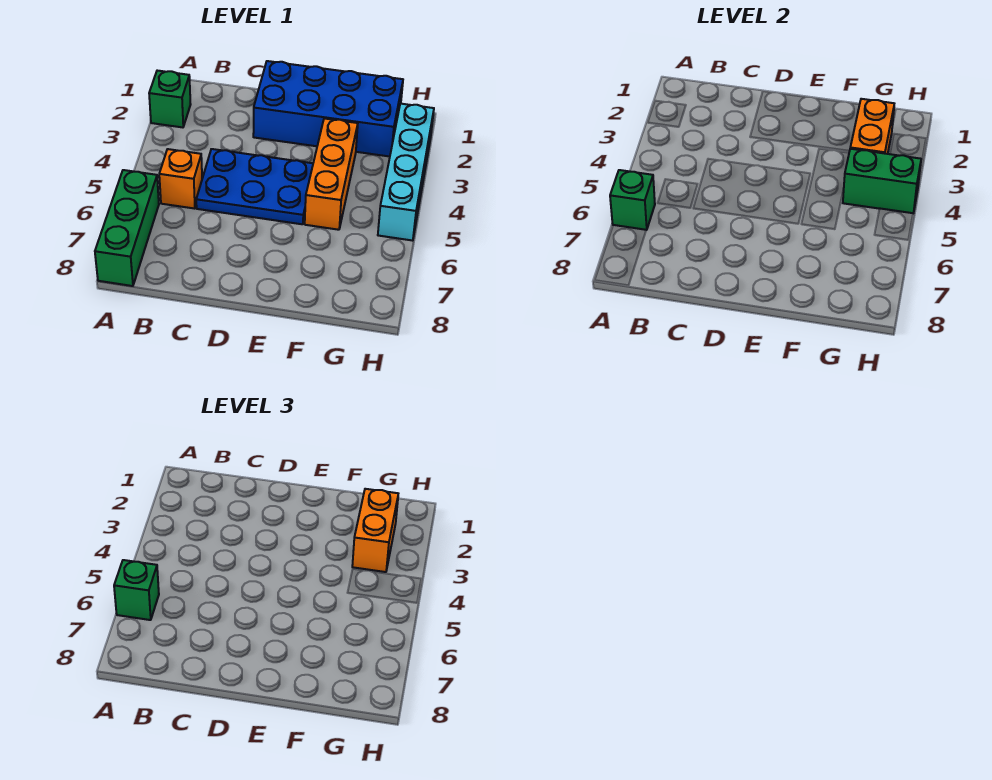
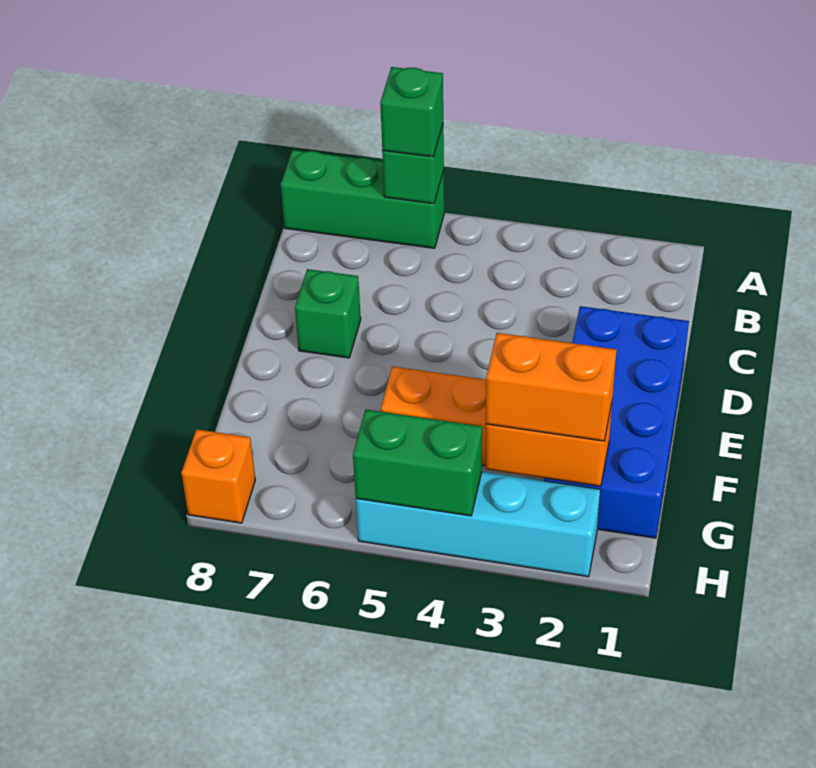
green brick A2 level 1 -> green brick D7 level 1
orange brick B5 level 1 -> orange brick H8 level 1
blue plate C4:E5 level 1 -> none
green brick G4:H4 level 2 -> green brick H4:H5 level 2

